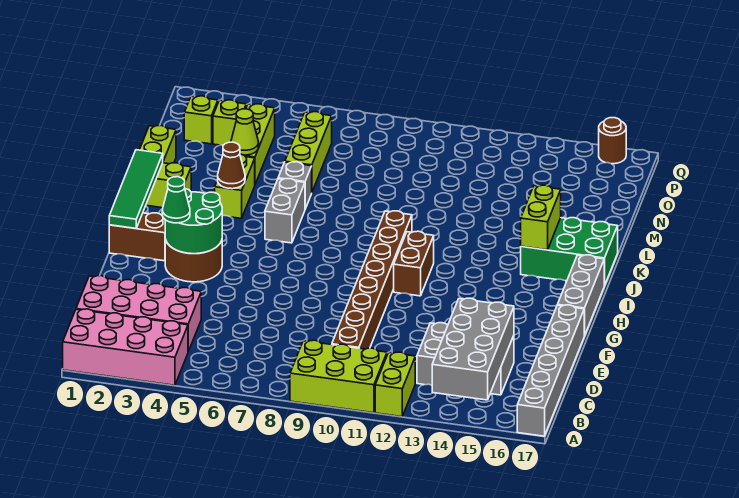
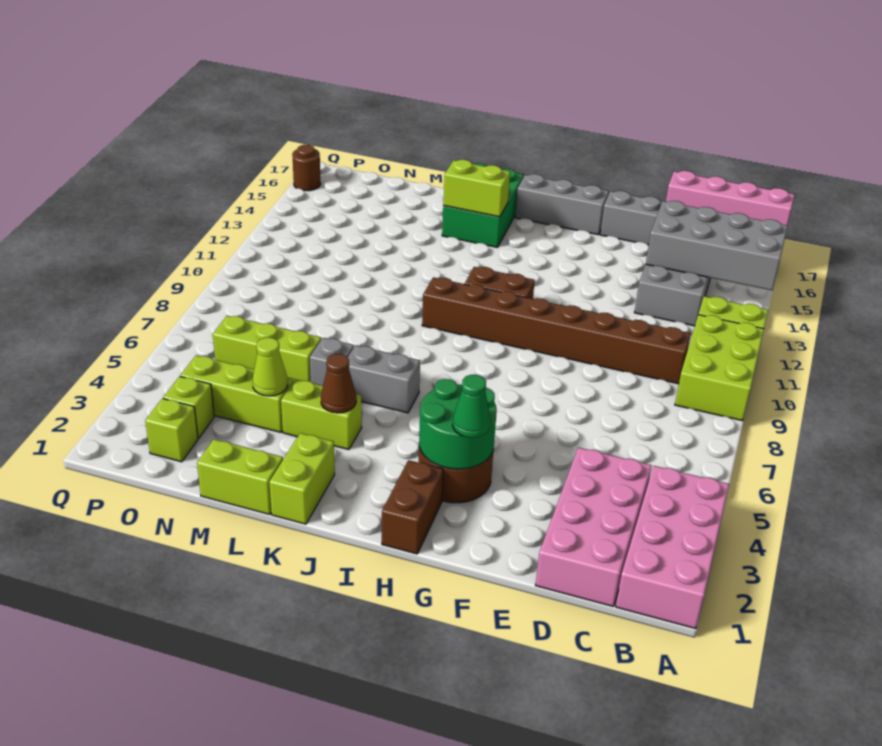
none -> pink brick A17:D17 level 2
green tile H1:K1 level 2 -> none

